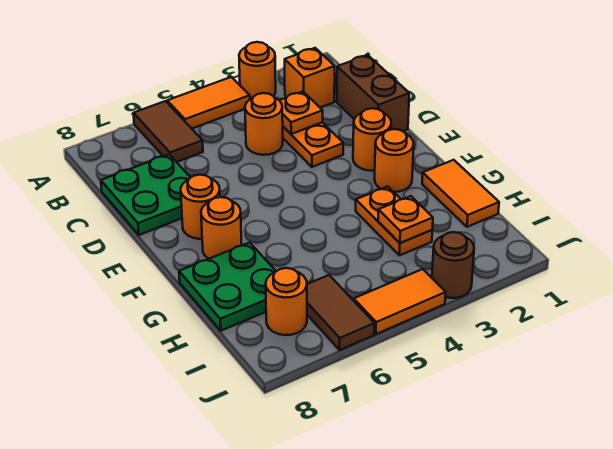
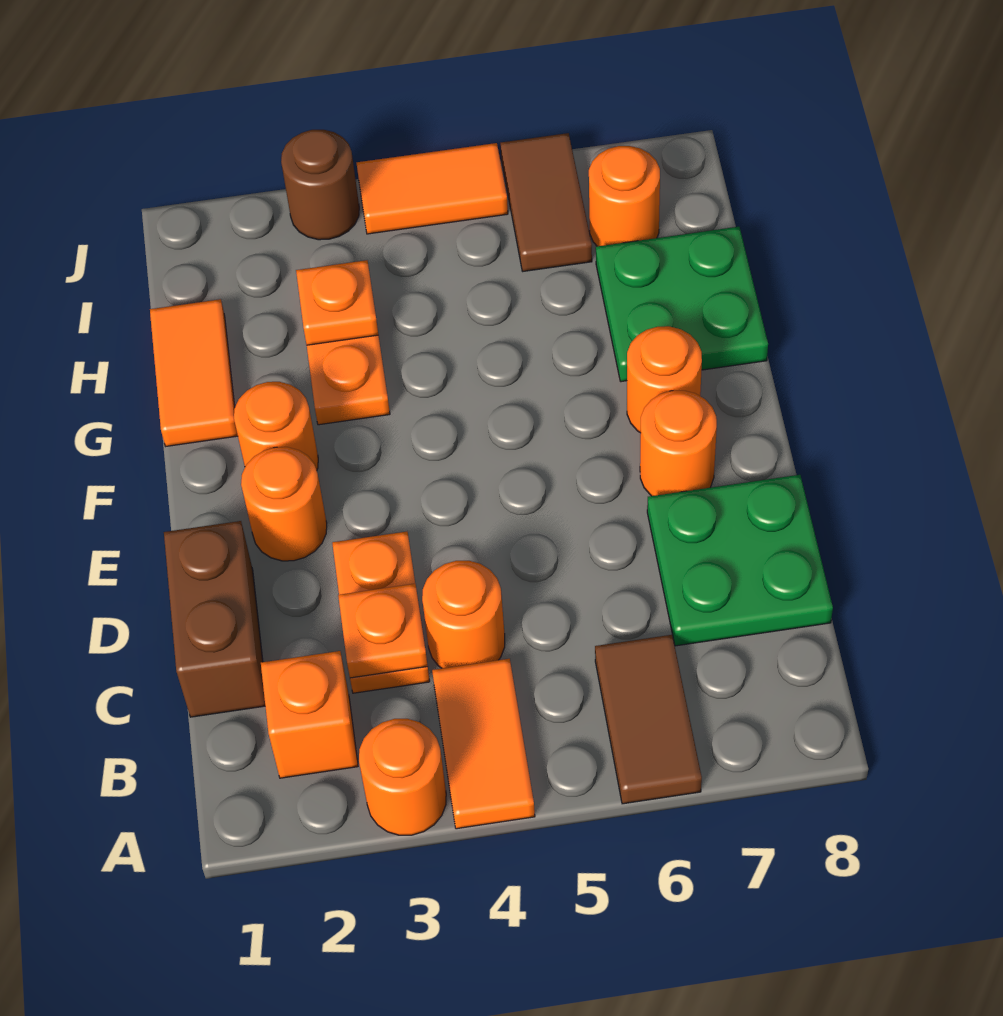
orange tile A4:A5 level 1 -> orange tile A4:B4 level 1

